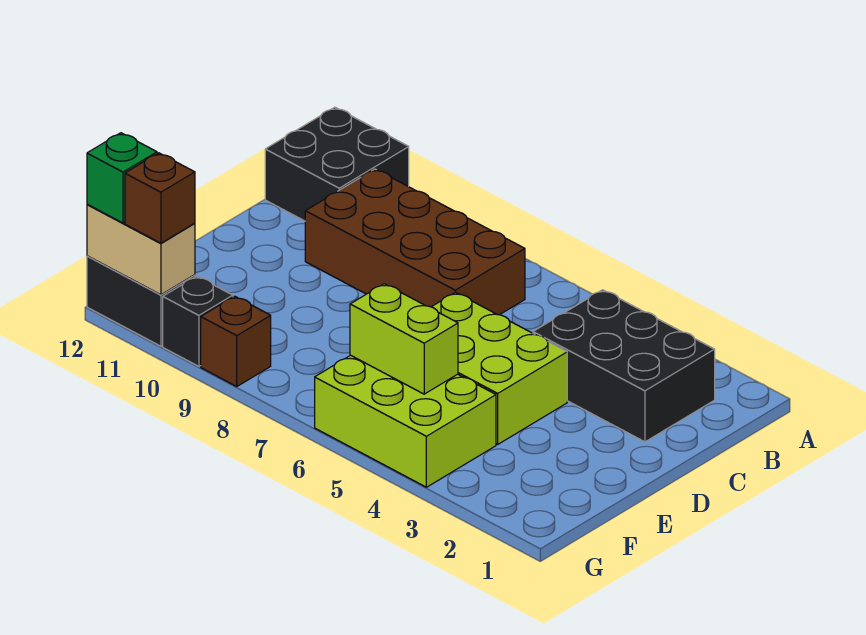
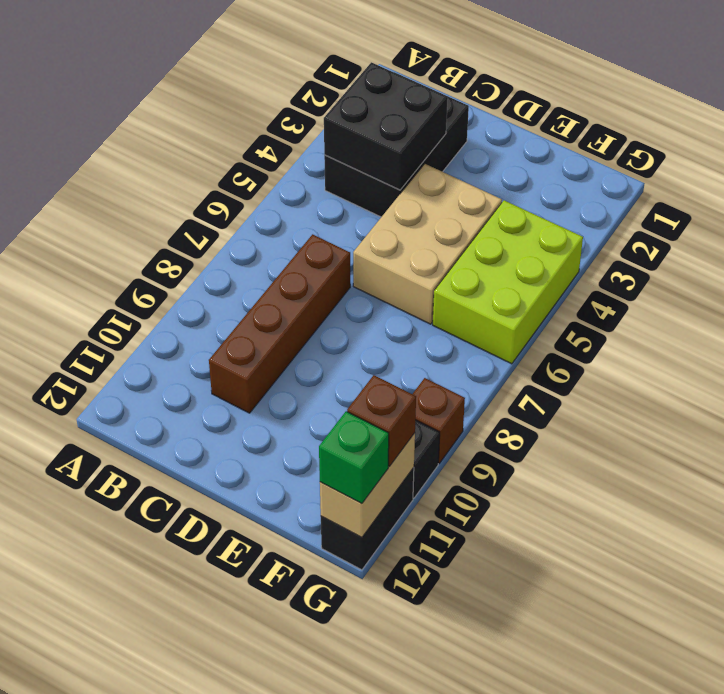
black brick A11:B12 level 1 -> black brick B3:C4 level 2
brown brick B7:C10 level 1 -> brown brick C7:C10 level 1
lime brick D4:E6 level 1 -> tan brick D4:E6 level 1
lime brick F5:F6 level 2 -> none

